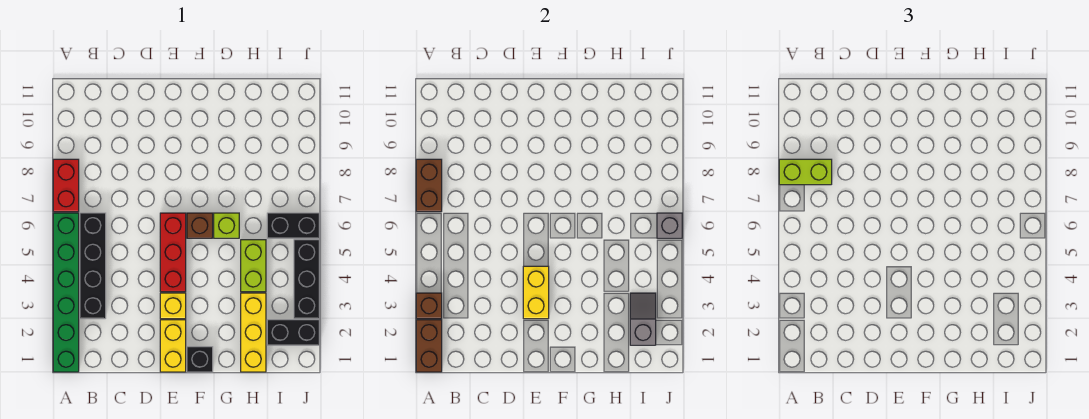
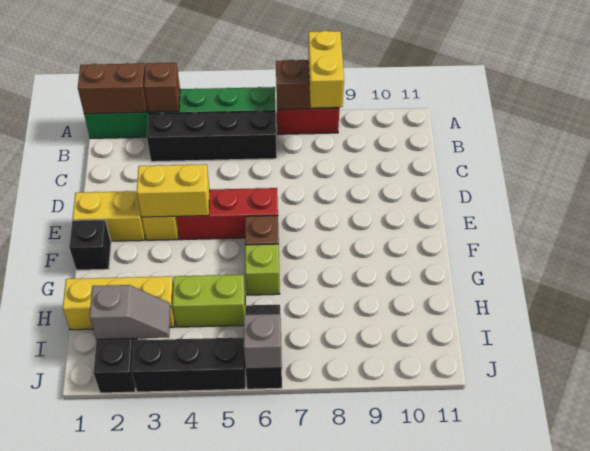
lime brick A8:B8 level 3 -> yellow brick A8:B8 level 3

